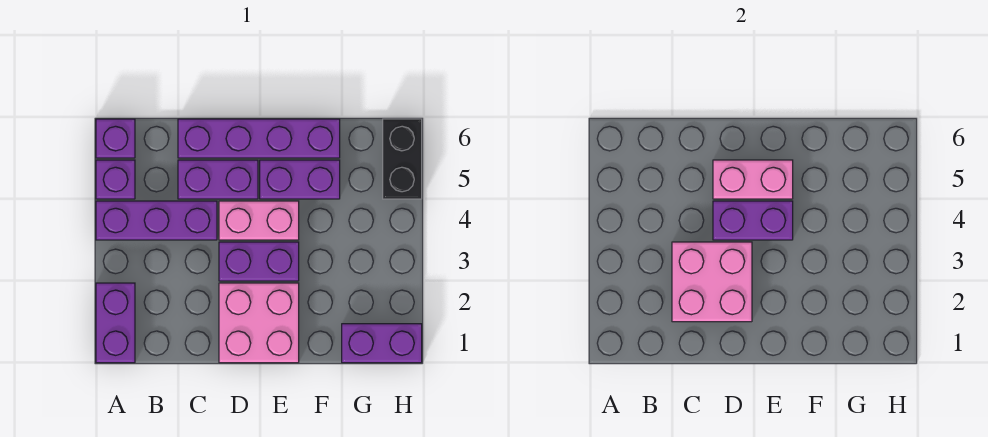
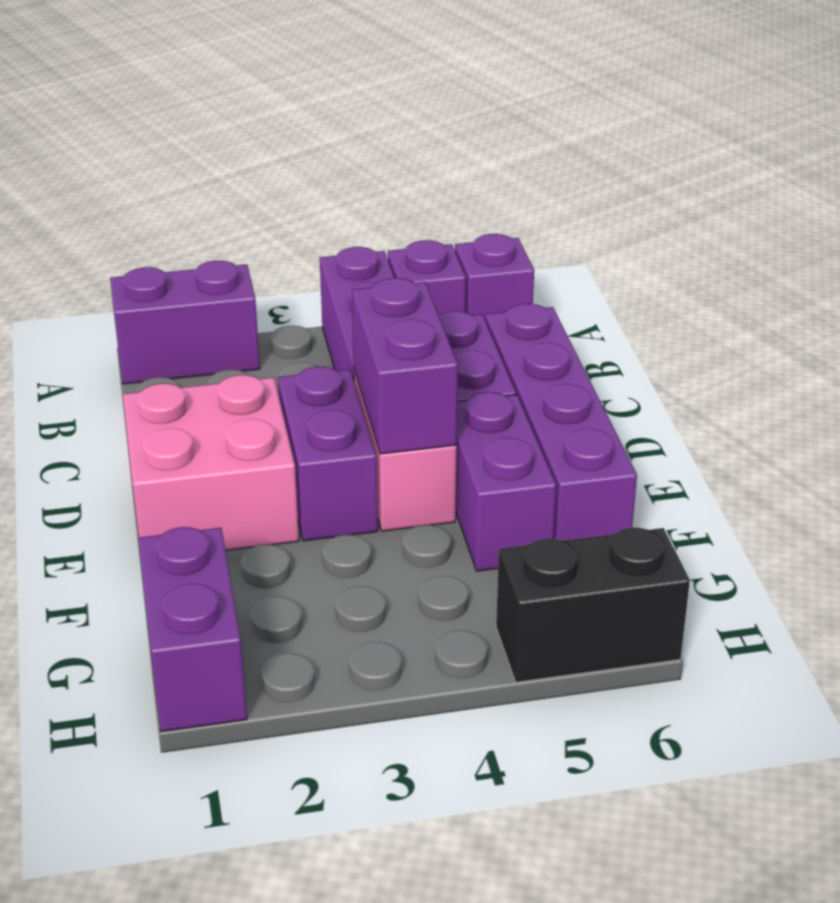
pink brick C2:D3 level 2 -> none
pink brick D5:E5 level 2 -> none

